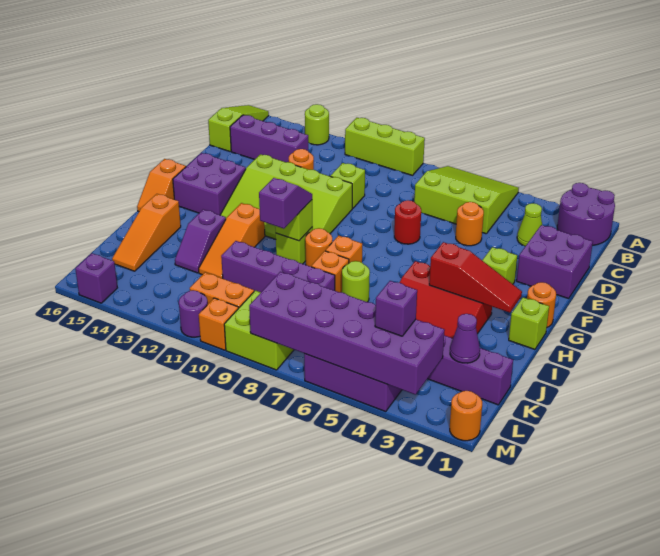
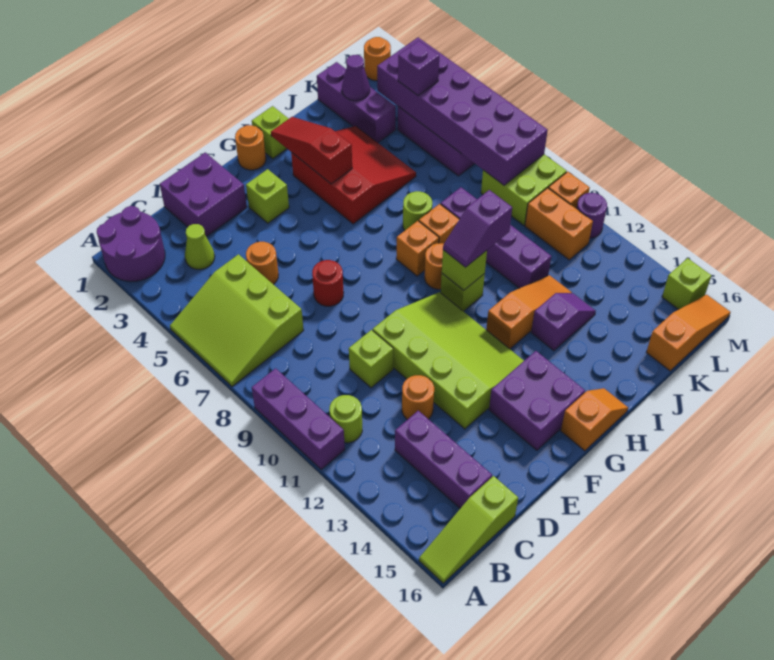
lime brick A9:A11 level 1 -> purple brick A9:A11 level 1
lime round brick A13 level 1 -> lime round brick B11 level 1
orange slope I15:K15 level 1 top I -> orange slope K16:M16 level 1 top K
purple brick M15 level 1 -> lime brick M15 level 1

